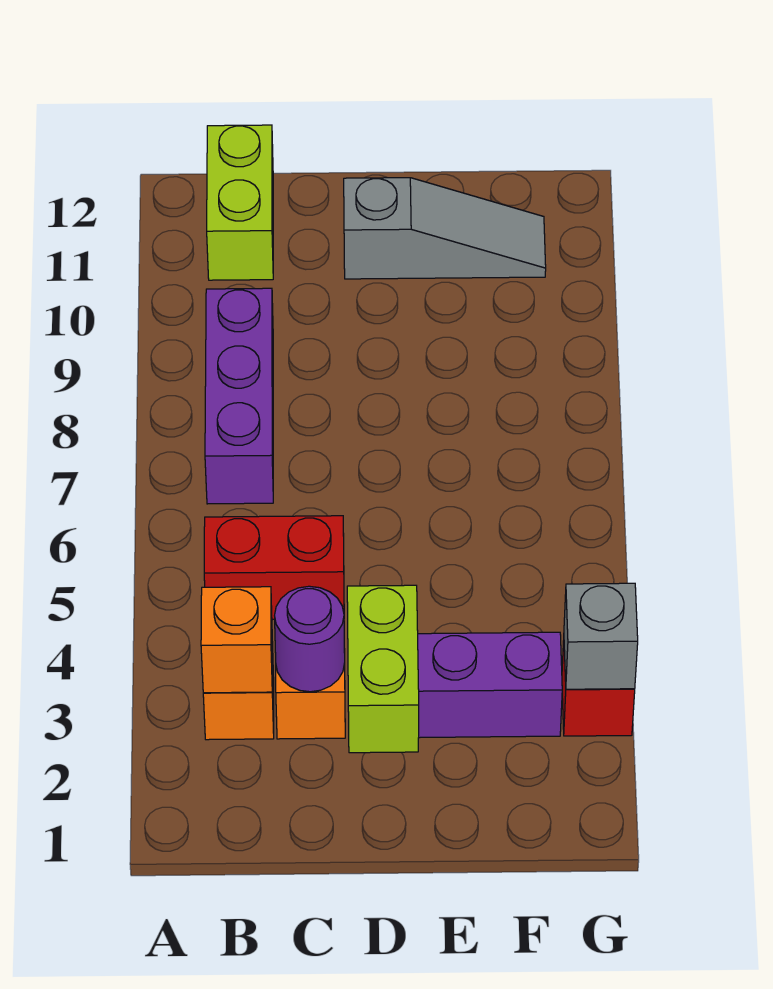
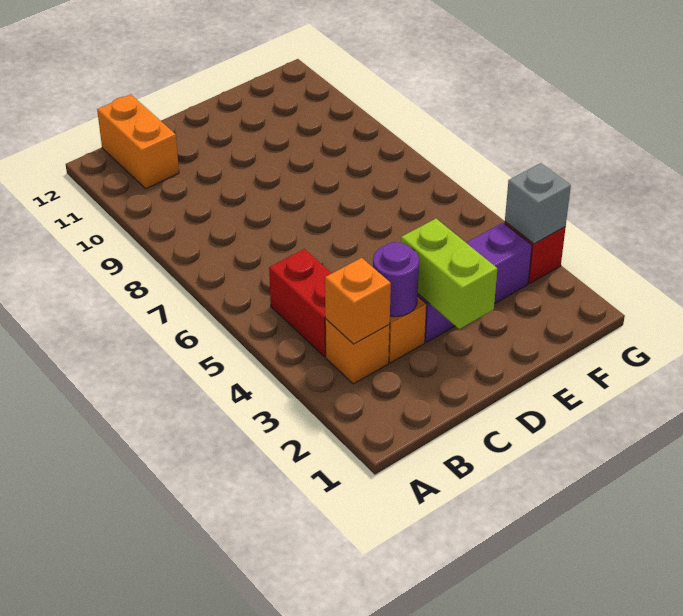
red brick B5:C5 level 1 -> red brick B4:B5 level 1
purple brick B7:B9 level 1 -> none
lime brick B11:B12 level 1 -> orange brick B11:B12 level 1
grey slope D11:F11 level 1 top D -> none

